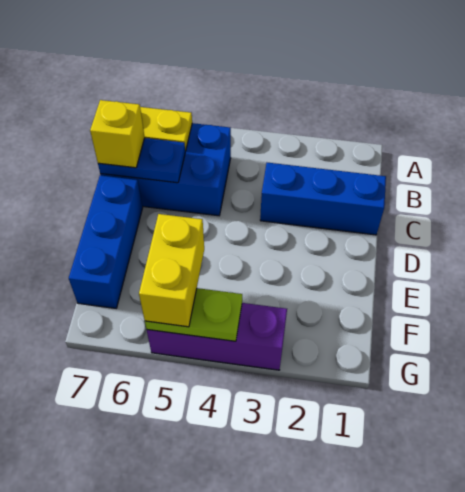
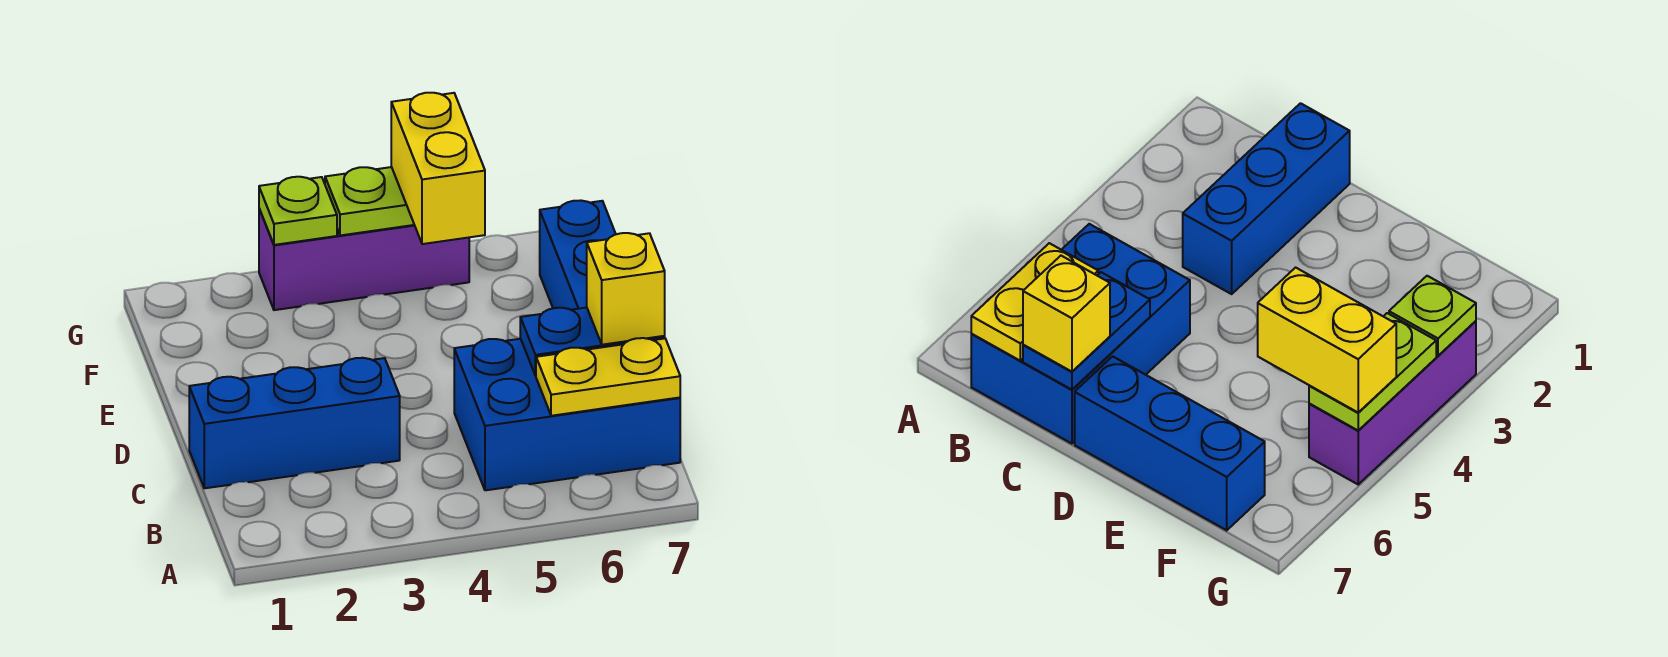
none -> lime plate G3 level 2

